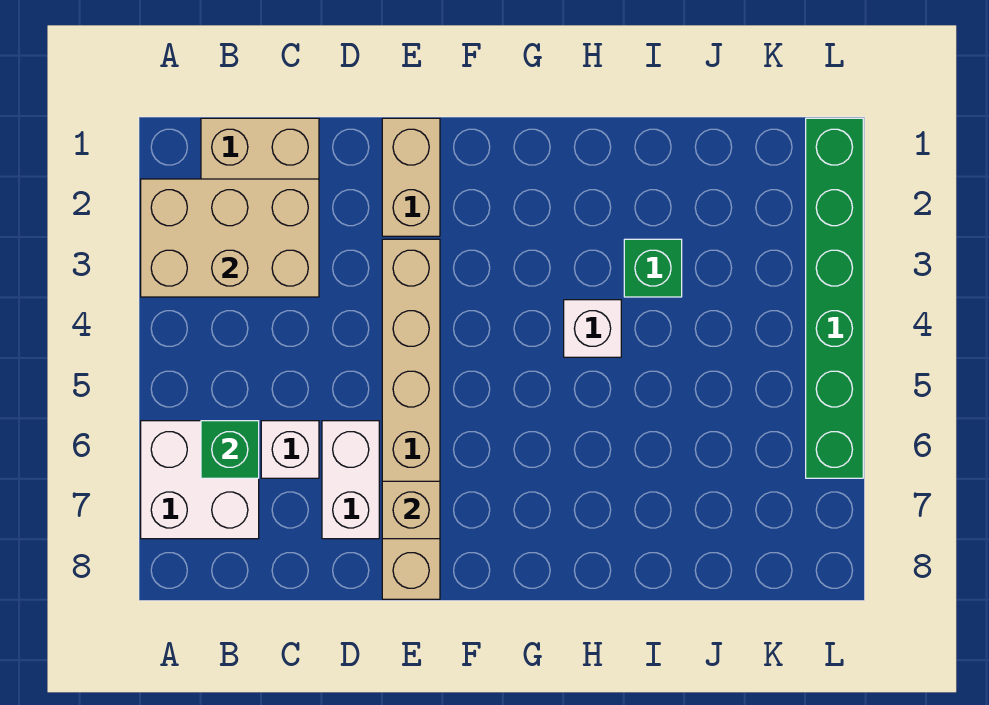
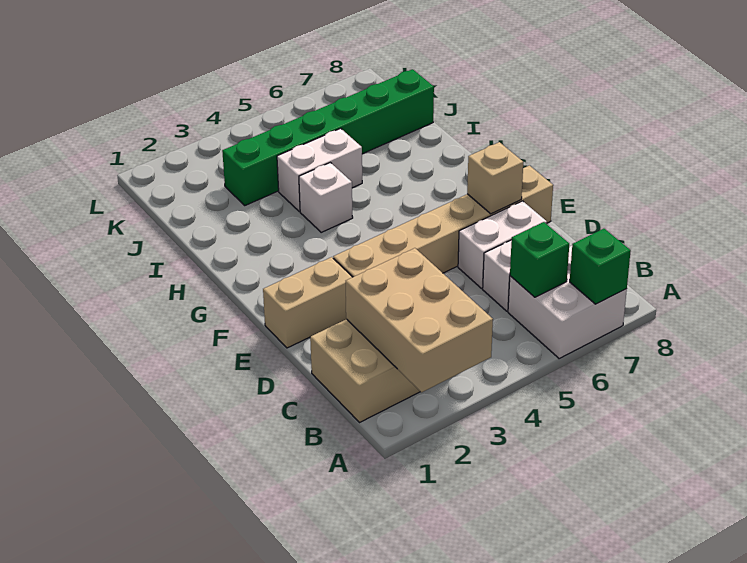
green brick I3 level 1 -> green brick A7 level 2
none -> white brick I4:I5 level 1
green brick L1:L6 level 1 -> green brick J3:J8 level 1

